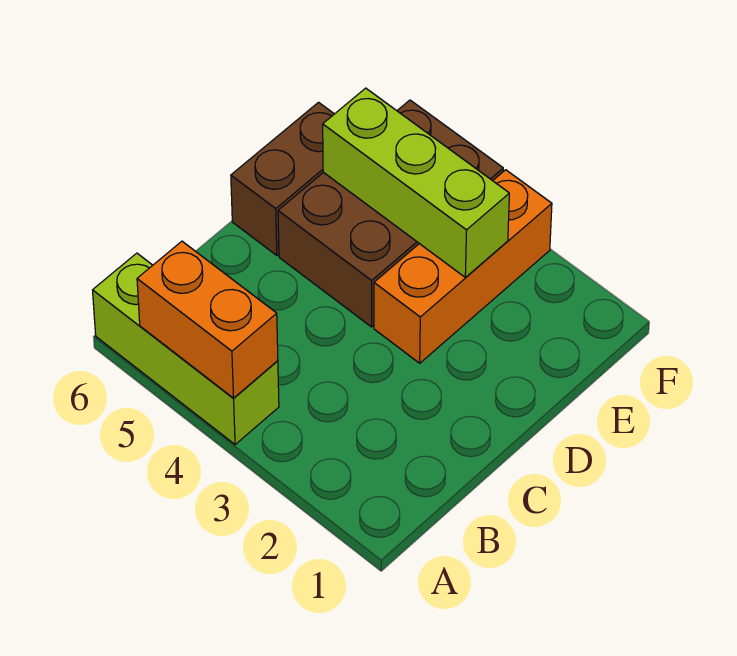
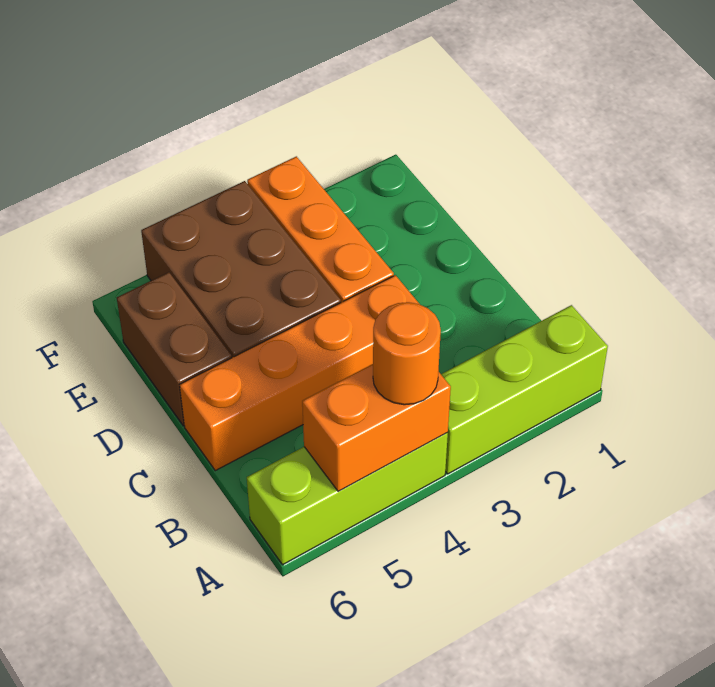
none -> orange round brick A4 level 3
none -> orange brick C3:C6 level 1
lime brick E3:E5 level 2 -> lime brick A1:A3 level 1

